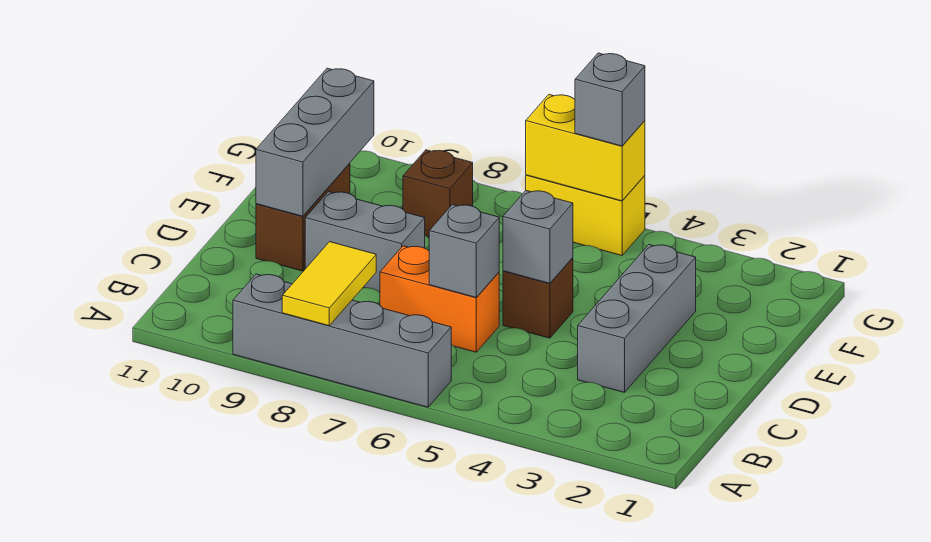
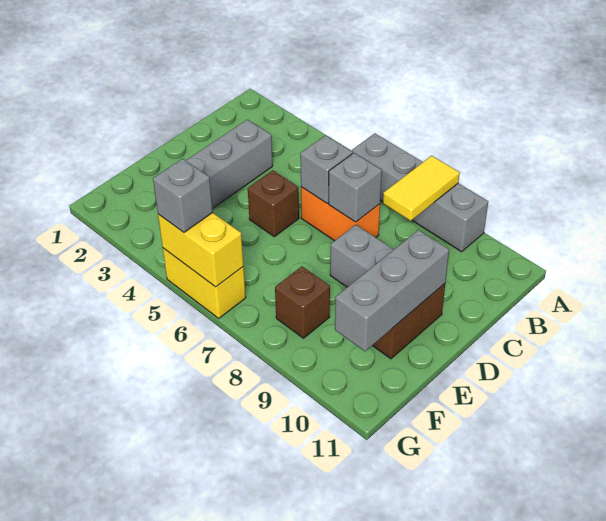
grey brick D5 level 2 -> grey brick C7 level 2

